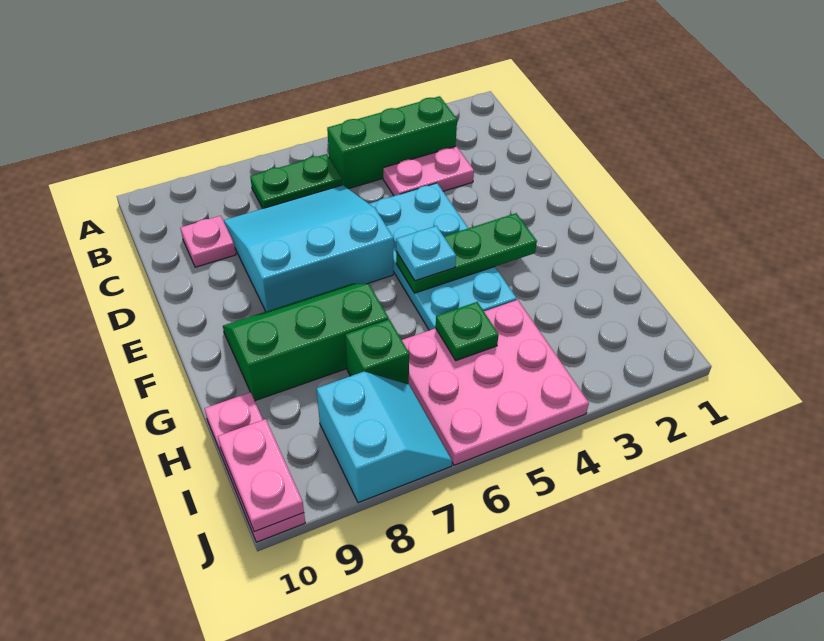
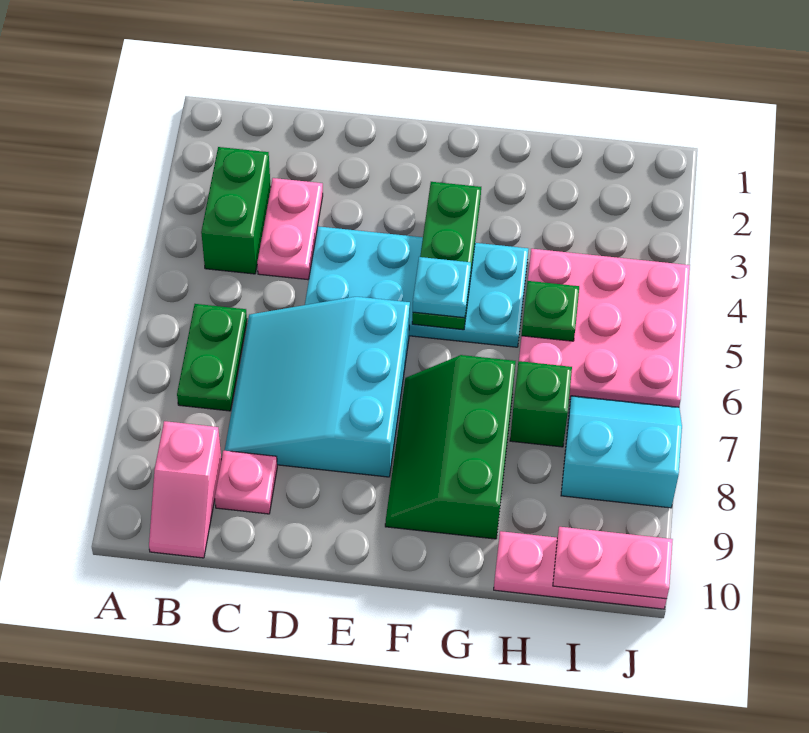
green brick B3:B5 level 1 -> green brick B3:B4 level 1
none -> pink slope B9:B10 level 1 top 9

